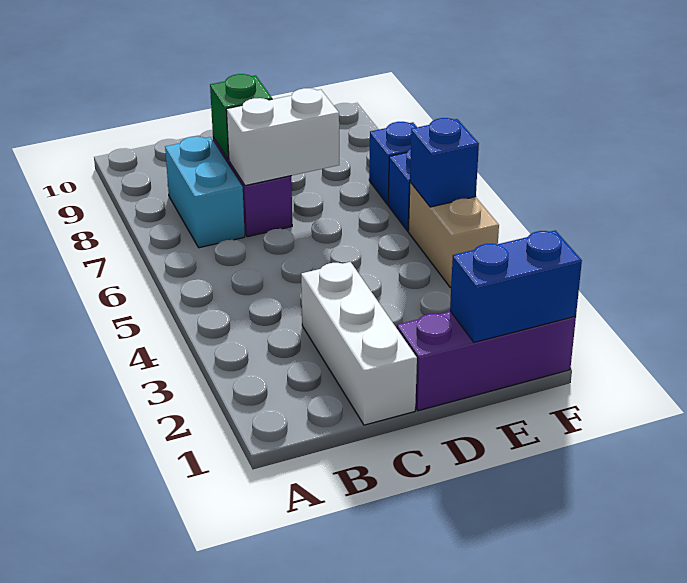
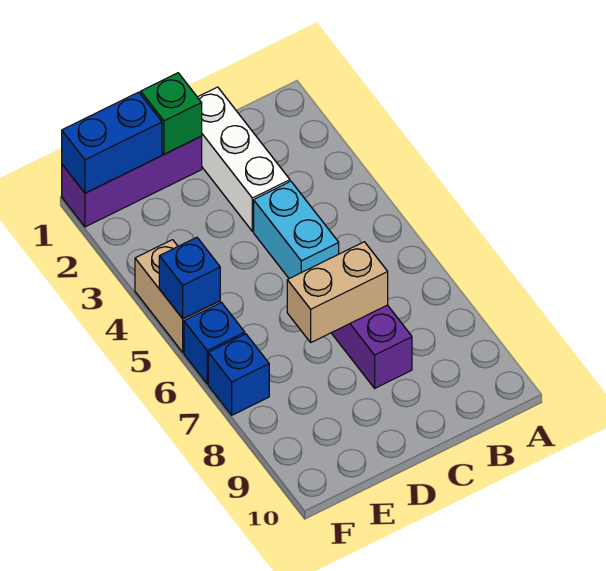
cyan brick B7:B8 level 1 -> cyan brick C4:C5 level 1
white brick C7:D7 level 2 -> tan brick C7:D7 level 2
green brick C8 level 2 -> green brick D1 level 2

